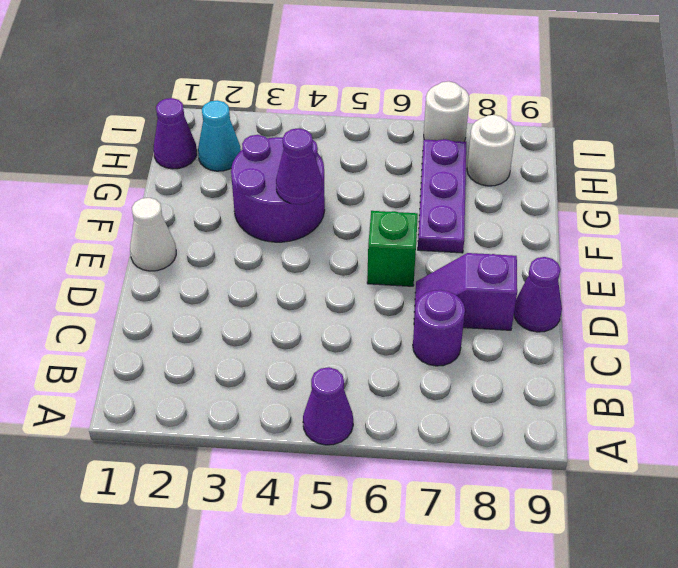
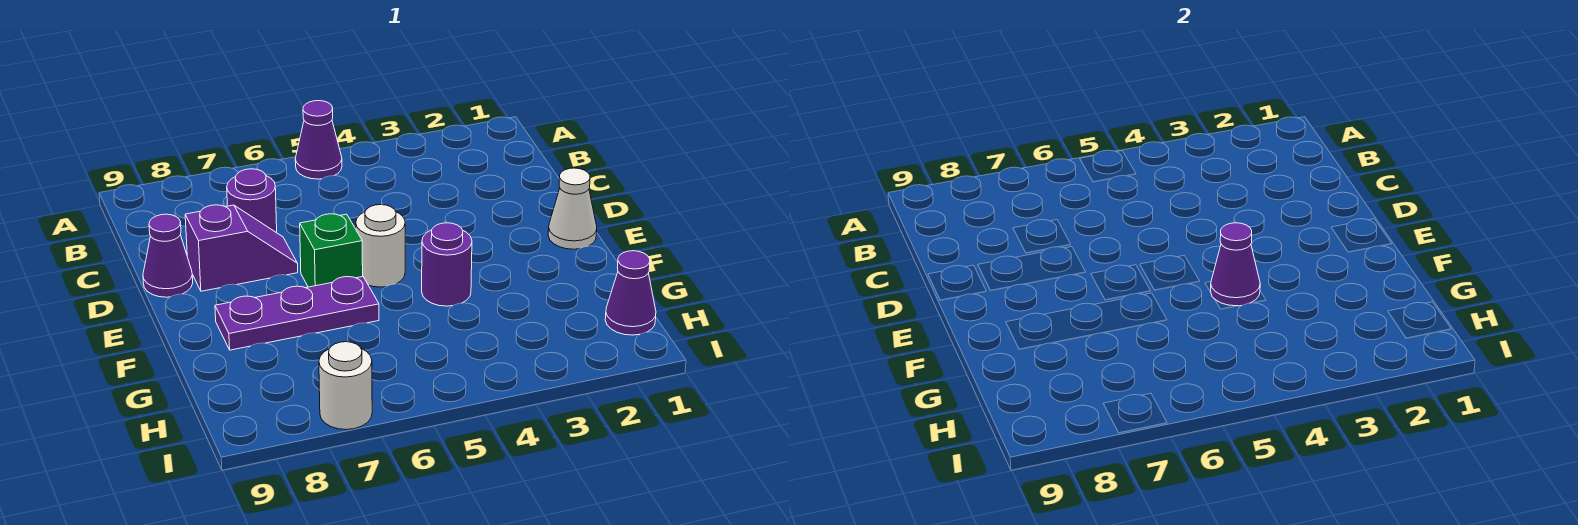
purple round brick F3:G4 level 1 -> purple round brick F4 level 1
purple plate F7:H7 level 1 -> purple plate F6:F8 level 1
cyan cone H2 level 1 -> none
white round brick H8 level 1 -> white round brick E5 level 1

